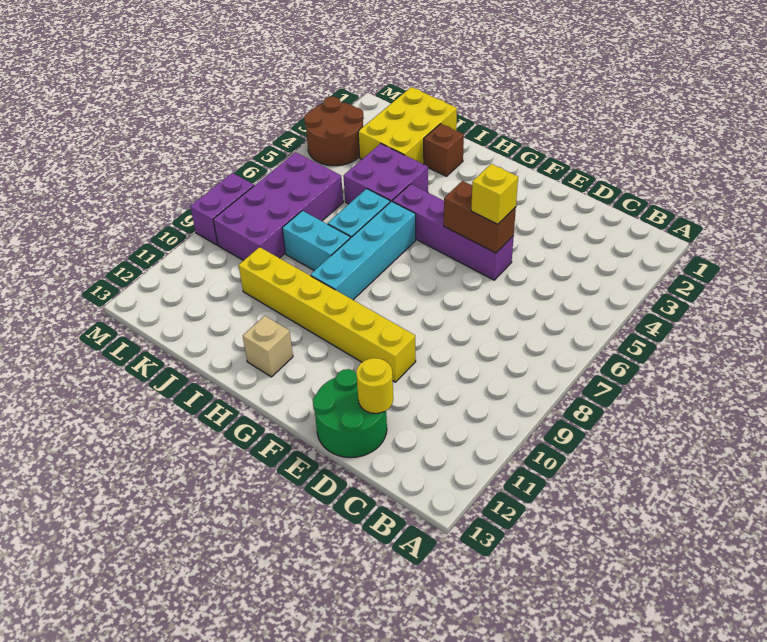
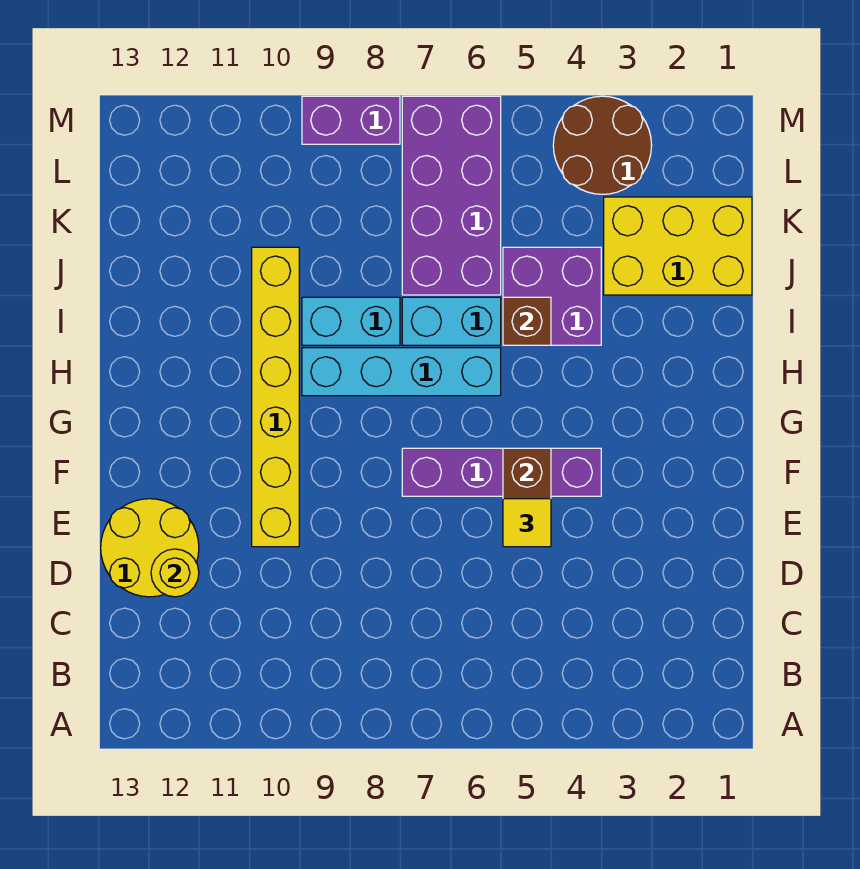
green round brick D12:E13 level 1 -> yellow round brick D12:E13 level 1
purple brick E5:H5 level 1 -> purple brick F4:F7 level 1
yellow brick E5 level 3 -> yellow tile E5 level 3
tan brick H12 level 1 -> none
brown brick I2 level 1 -> brown brick I5 level 2
cyan brick I8:J8 level 1 -> cyan brick I8:I9 level 1
purple brick K6:L9 level 1 -> purple brick J6:M7 level 1

